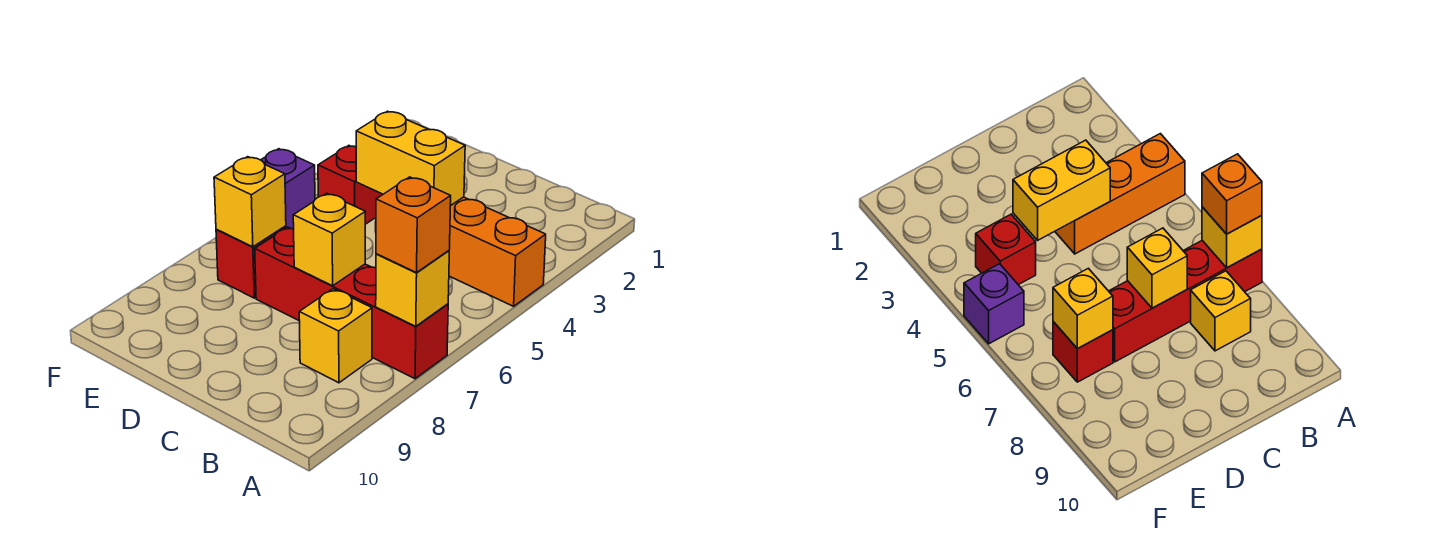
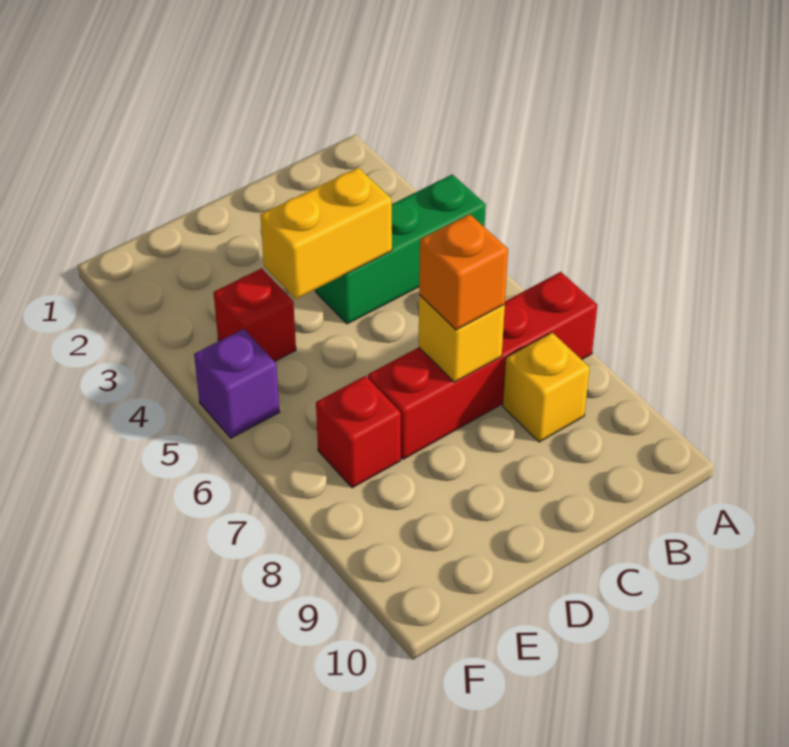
orange brick A4:C4 level 1 -> green brick A4:C4 level 1
yellow brick A7 level 2 -> none
orange brick A7 level 3 -> orange brick C7 level 3
yellow brick E7 level 2 -> none

